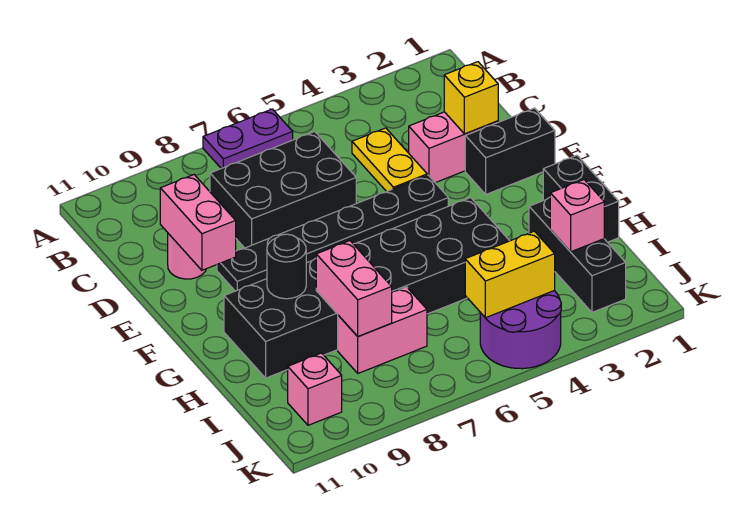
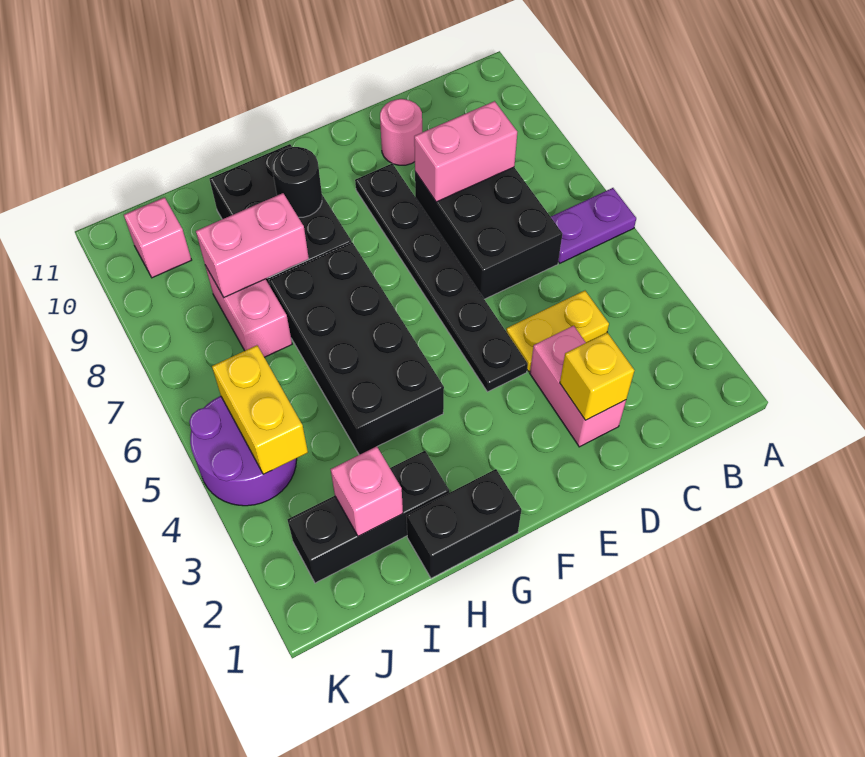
purple plate A6:A7 level 1 -> purple plate A6:B6 level 1
pink brick D10:E10 level 2 -> pink brick C8:D8 level 2
black brick E1:E2 level 1 -> none

